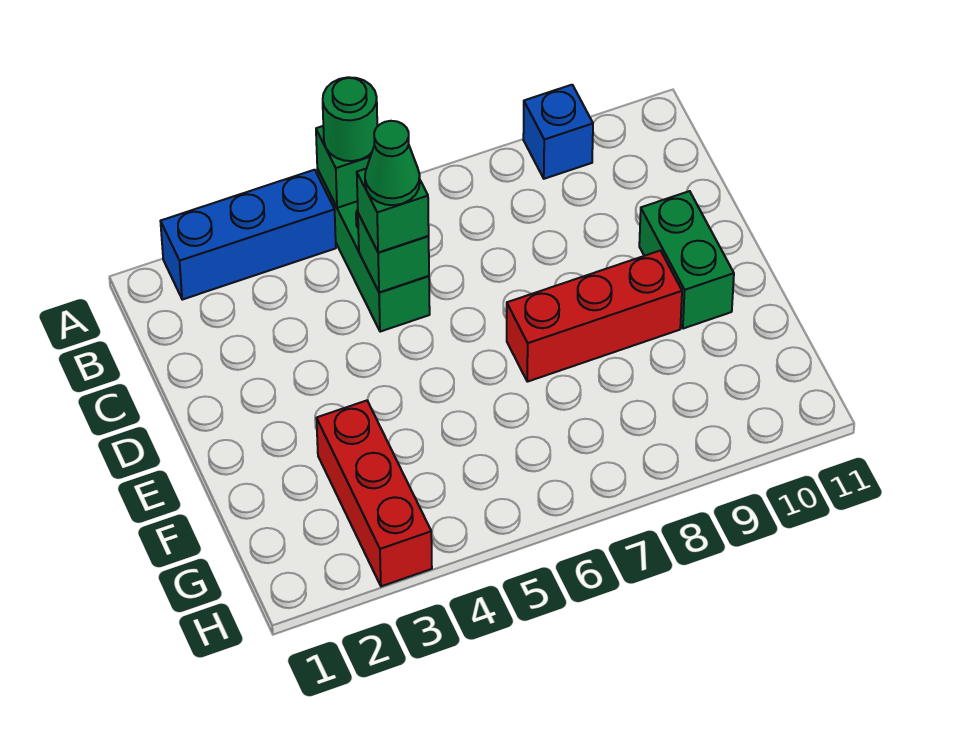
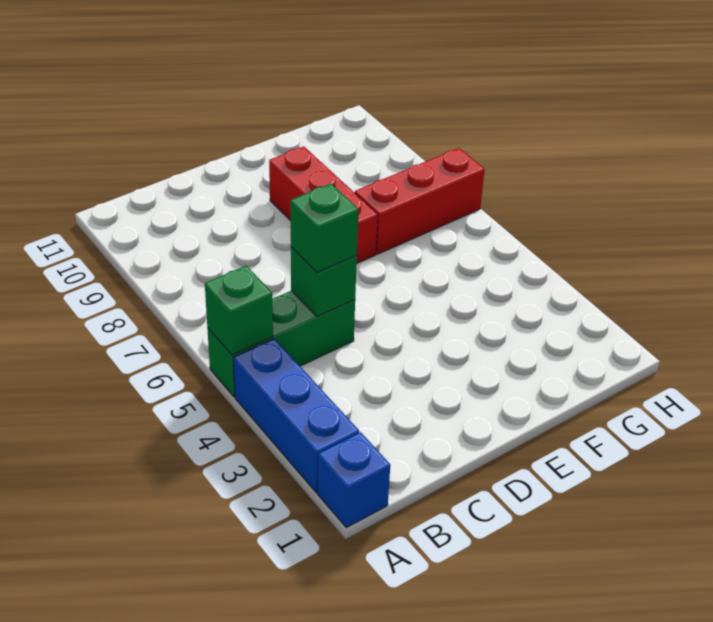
green round brick A5 level 3 -> none
blue brick A9 level 1 -> blue brick A1 level 1
green cone C5 level 4 -> none
green brick D10:E10 level 1 -> none
red brick F3:H3 level 1 -> red brick F7:H7 level 1

